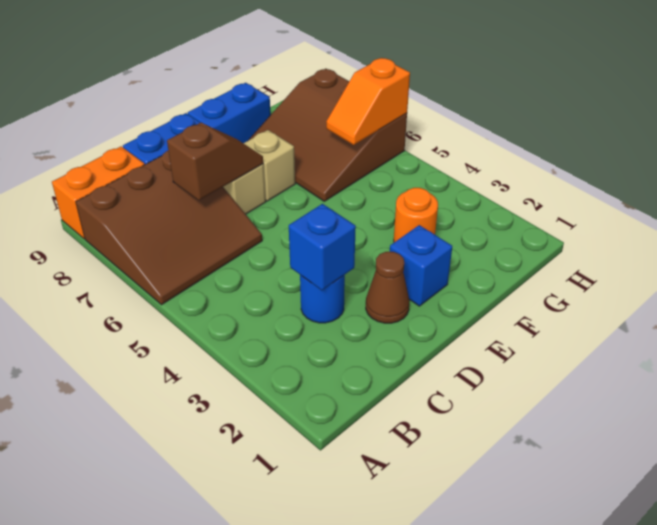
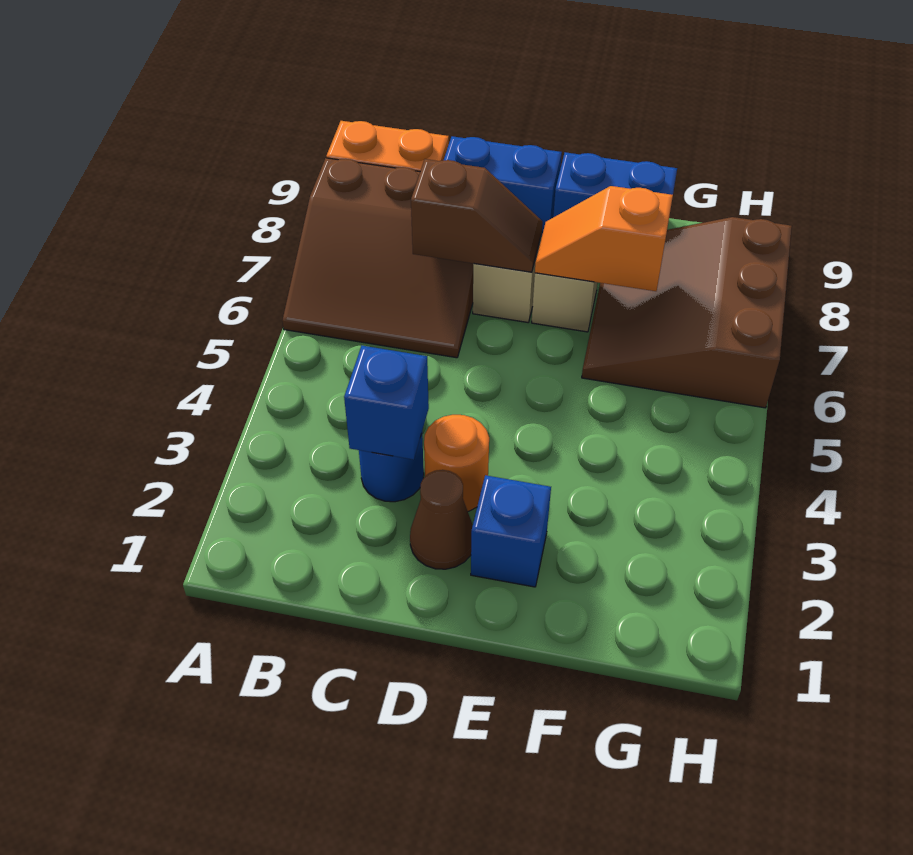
orange round brick F3 level 1 -> orange round brick D3 level 1
orange slope G6:H6 level 2 top H -> orange slope E7:F7 level 2 top F

